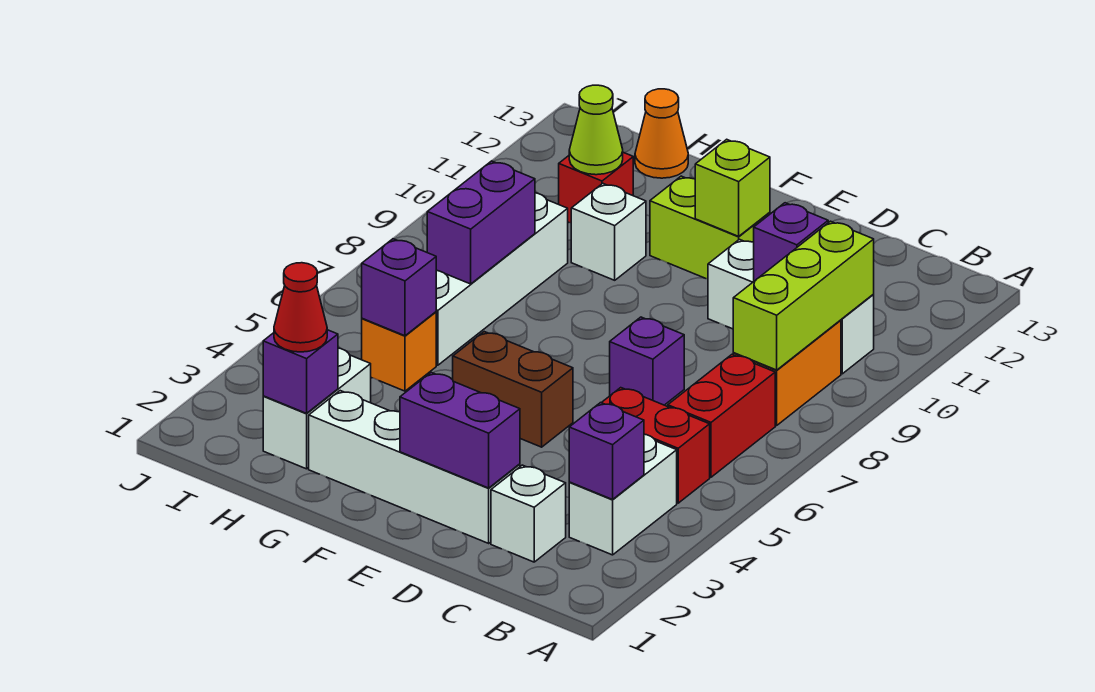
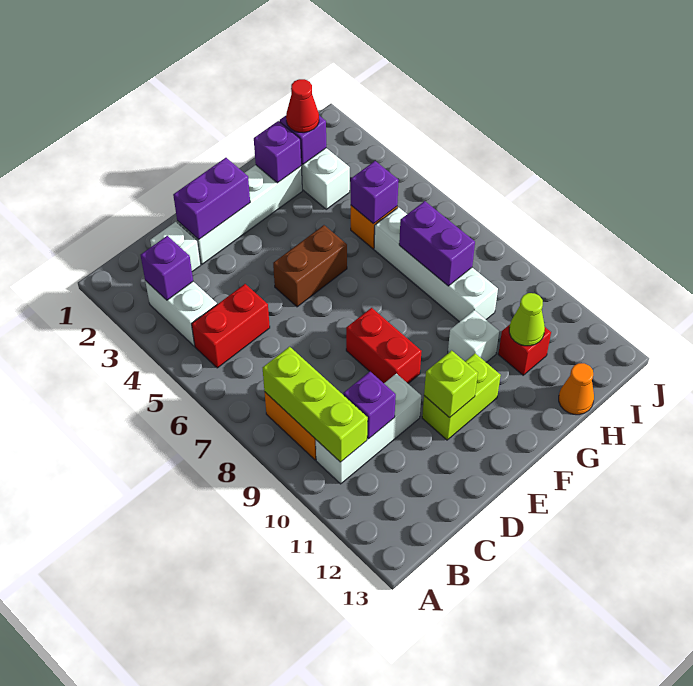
red brick B6:B7 level 1 -> red brick E8:E9 level 1
purple brick D7 level 1 -> purple brick G2 level 2

